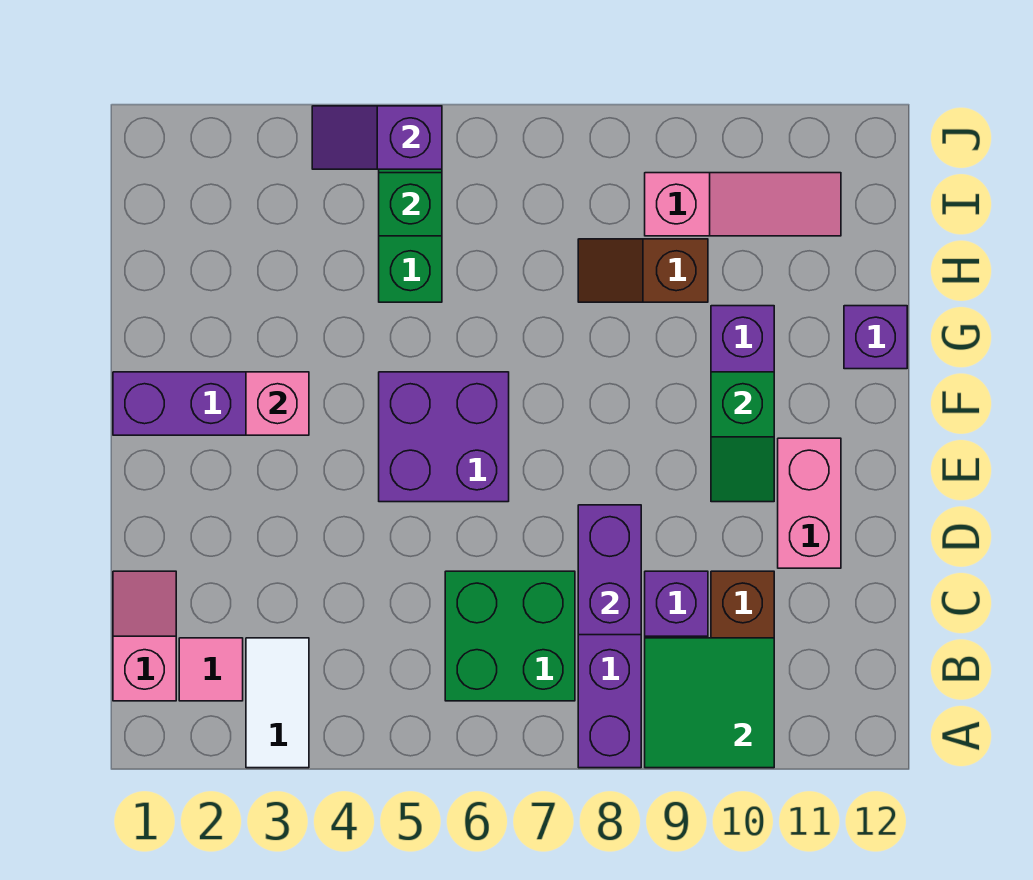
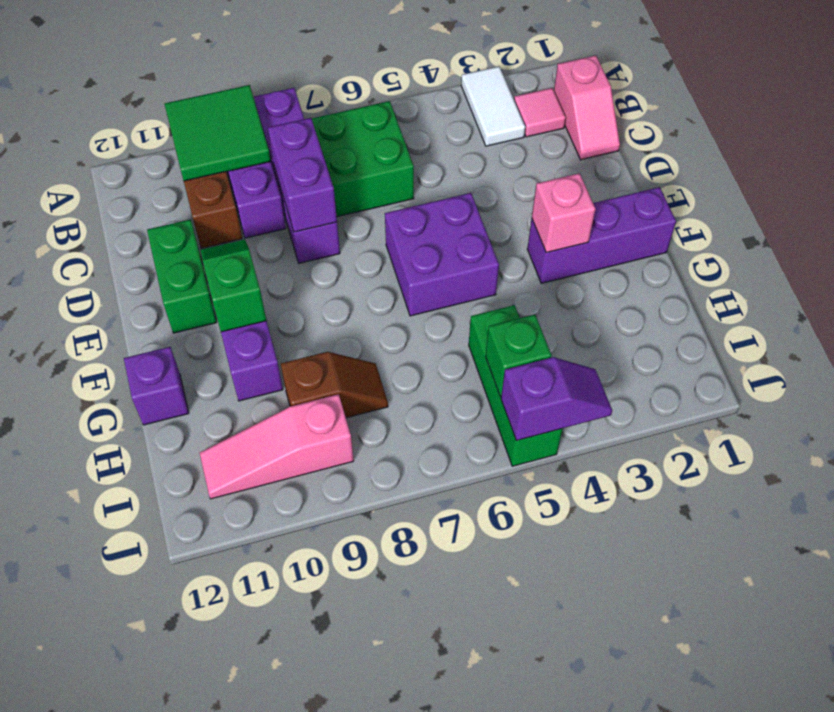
pink brick D11:E11 level 1 -> green brick D11:E11 level 1

